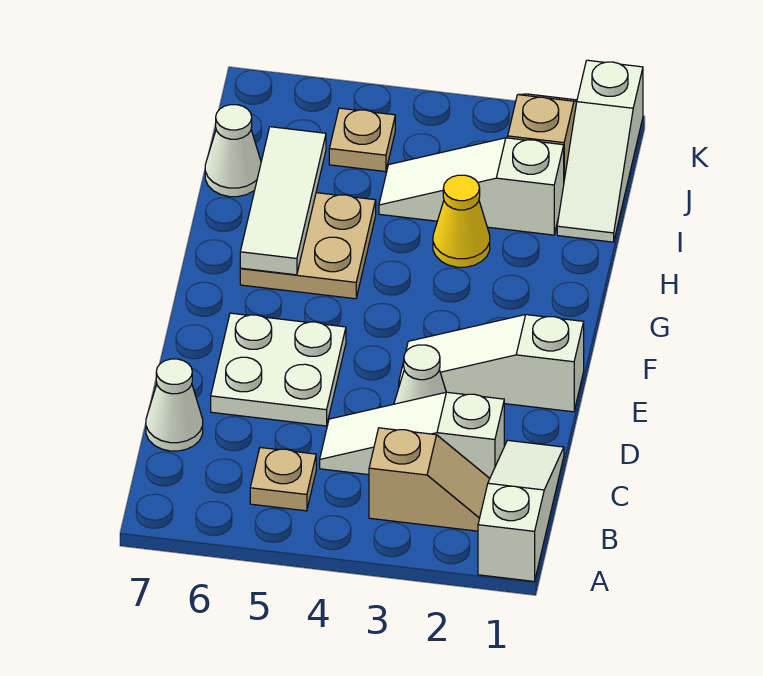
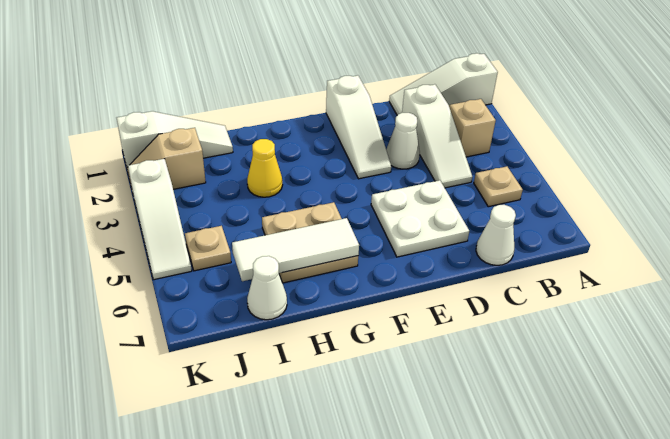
white slope I2:I4 level 1 top 2 -> white slope K3:K5 level 1 top 3

